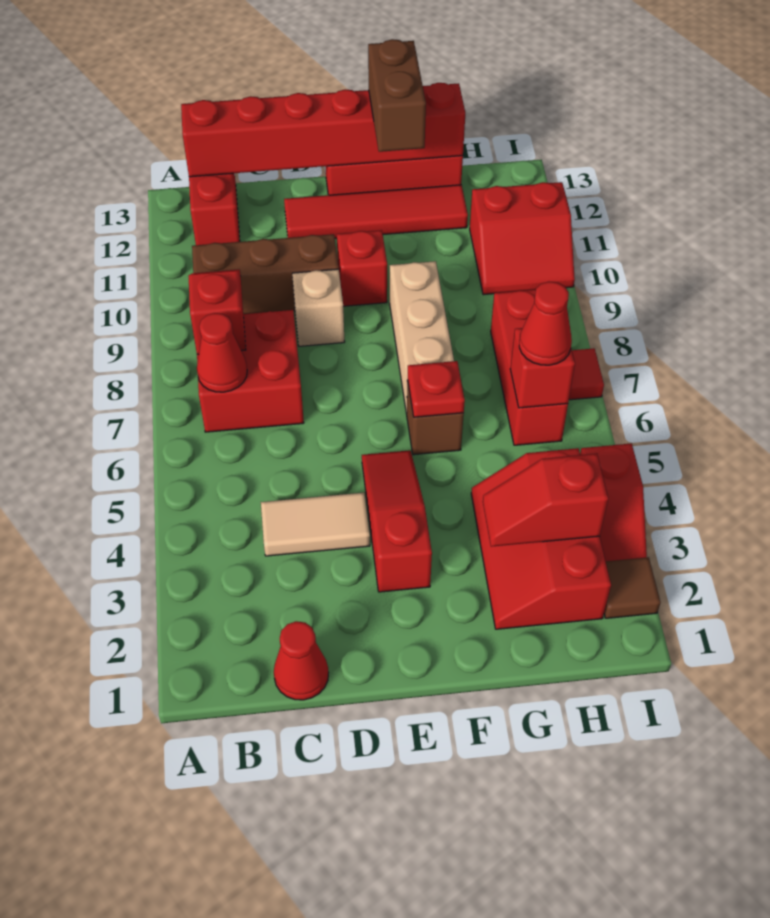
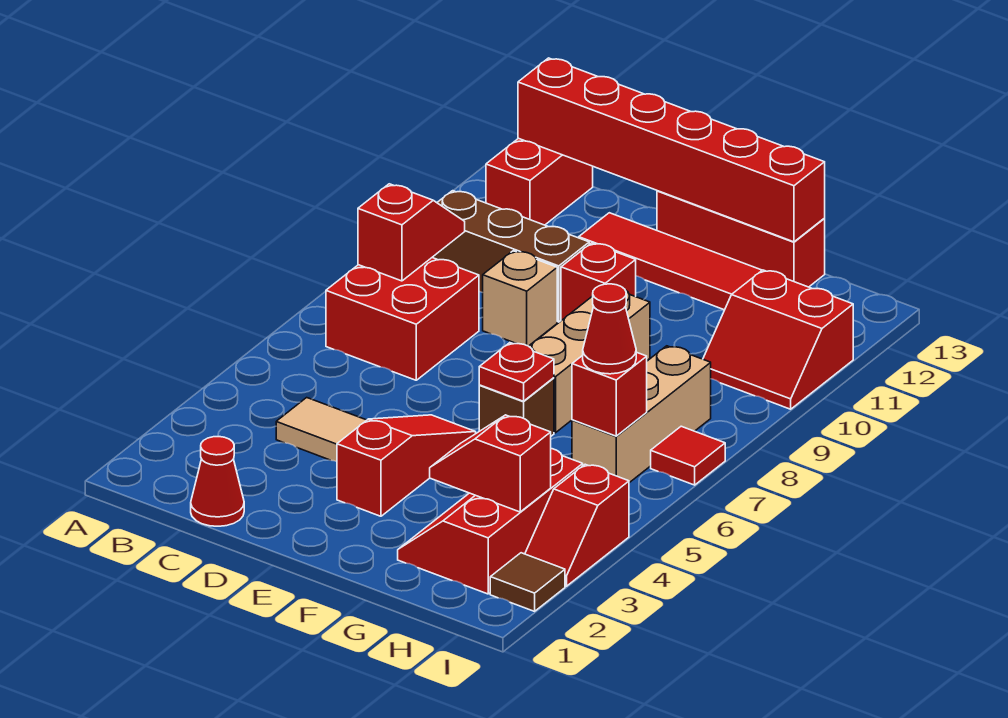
red cone B7 level 2 -> none
brown brick F12:F13 level 3 -> none
red brick H6:H8 level 1 -> tan brick H6:H8 level 1

